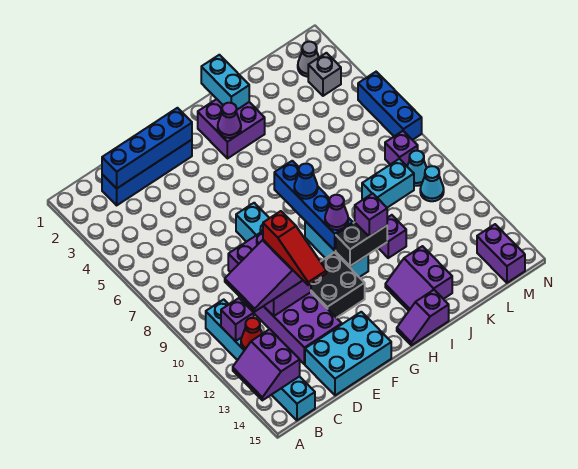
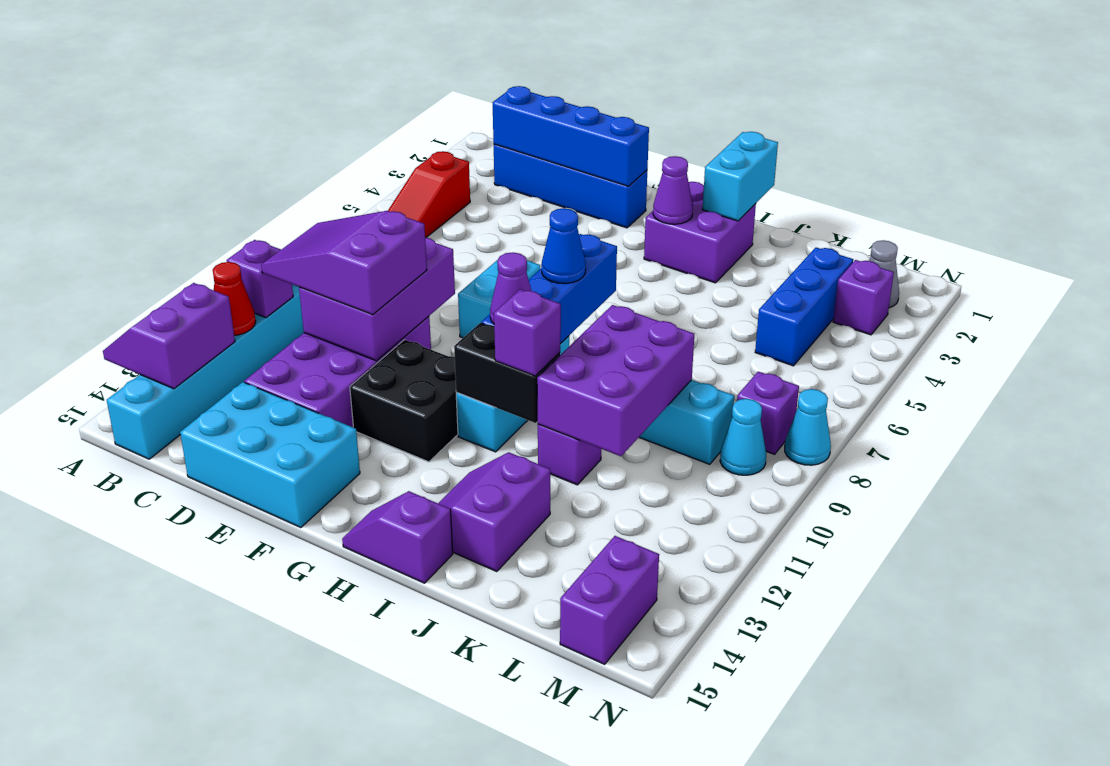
red slope E10:E12 level 4 top 10 -> red slope B4:B6 level 1 top 4
none -> purple brick J9:K11 level 2
grey brick M3 level 1 -> purple brick M3 level 1
cyan cone M10 level 1 -> cyan cone N8 level 1
blue brick N5:N7 level 1 -> blue brick L3:L5 level 1

